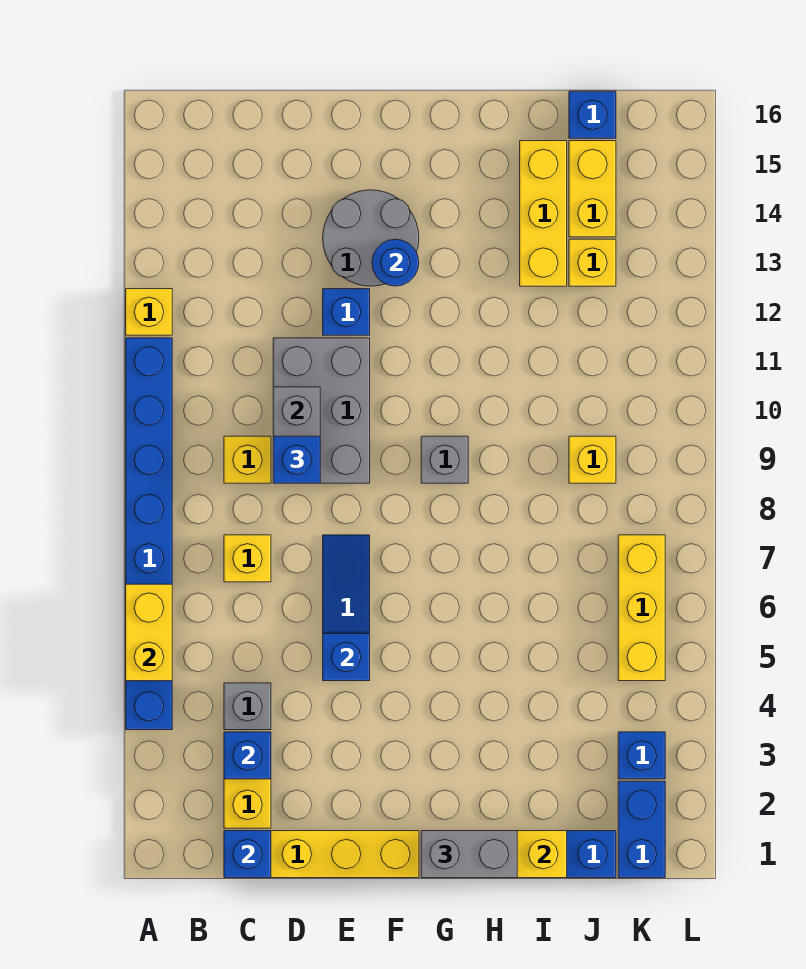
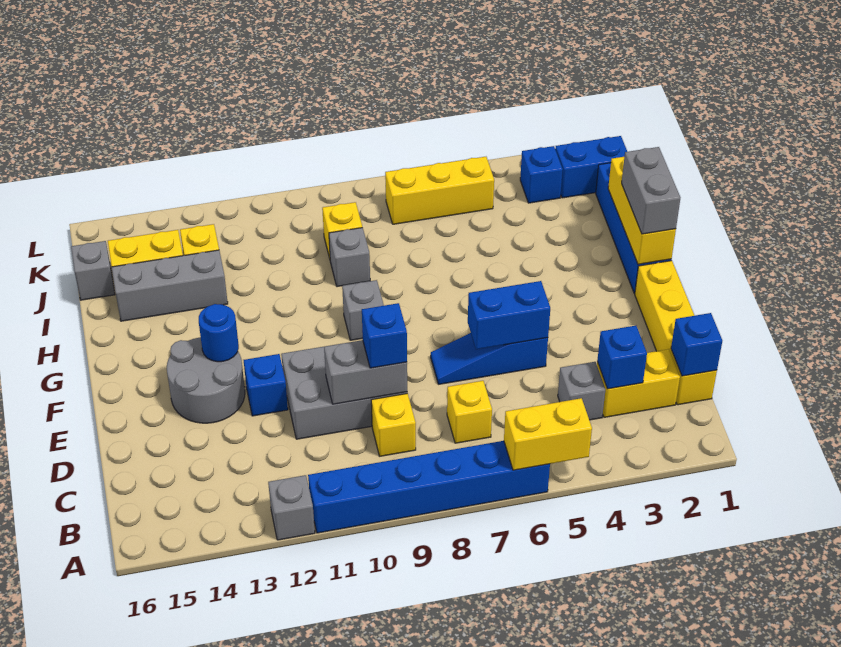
blue brick A4:A11 level 1 -> blue brick A6:A11 level 1
yellow brick A12 level 1 -> grey brick A12 level 1
blue brick E5 level 2 -> blue brick E5:E6 level 2
none -> grey brick I9 level 1
yellow brick I13:I15 level 1 -> grey brick I13:I15 level 1
blue brick J16 level 1 -> grey brick J16 level 1

